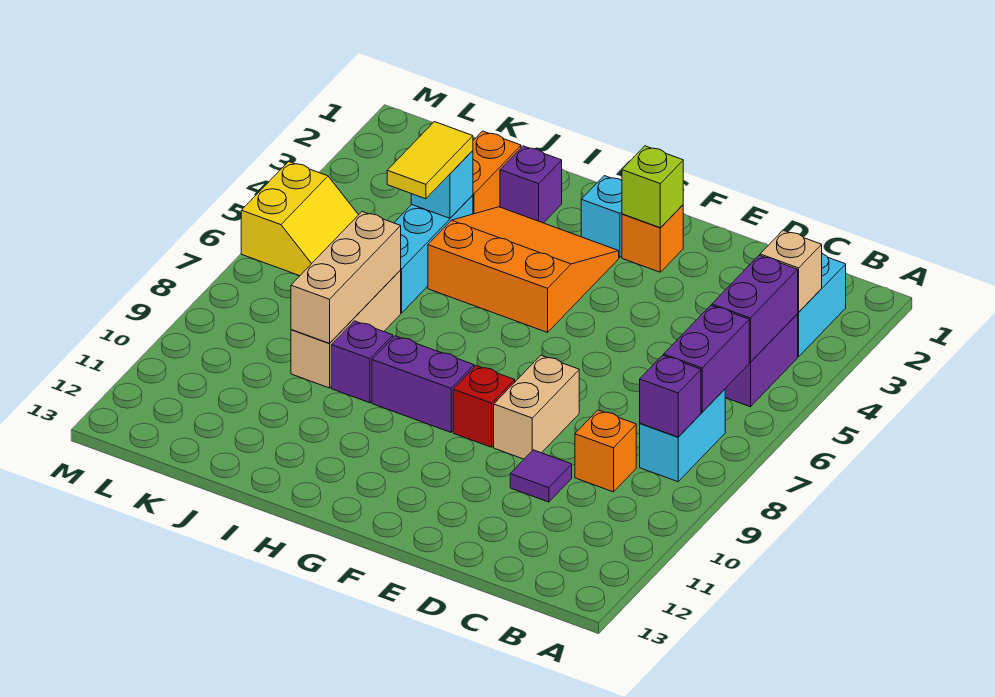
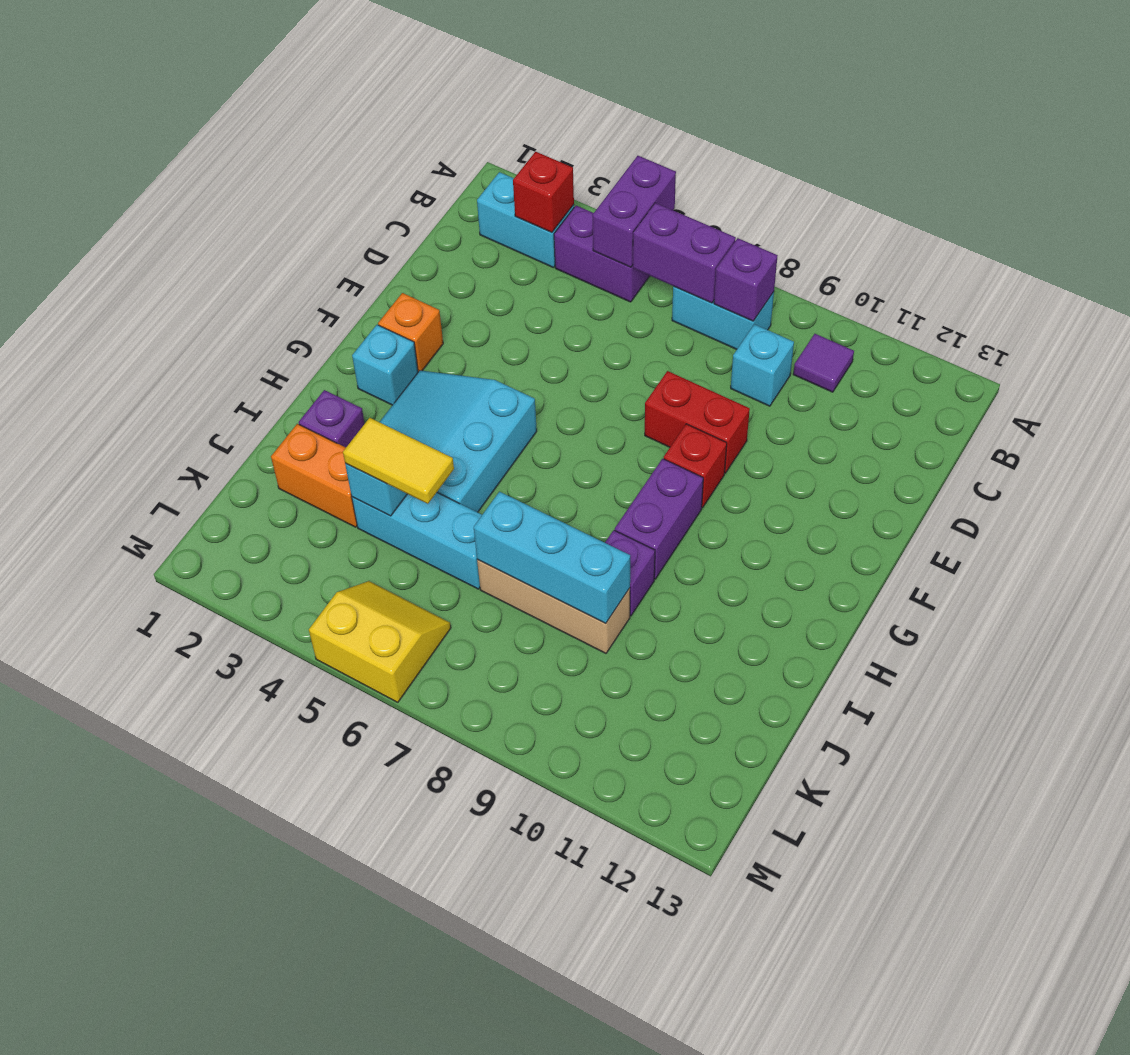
tan brick B3 level 2 -> red brick B3 level 2
purple brick B4:B5 level 2 -> purple brick A5:B5 level 2
orange brick C9 level 1 -> cyan brick C9 level 1
purple tile D10 level 1 -> purple tile B10 level 1
tan brick E8:E9 level 1 -> red brick E8:E9 level 1
lime brick F2 level 2 -> none
orange slope G3:I5 level 1 top 5 -> cyan slope G3:I5 level 1 top 5
tan brick J7:J9 level 2 -> cyan brick J7:J9 level 2

